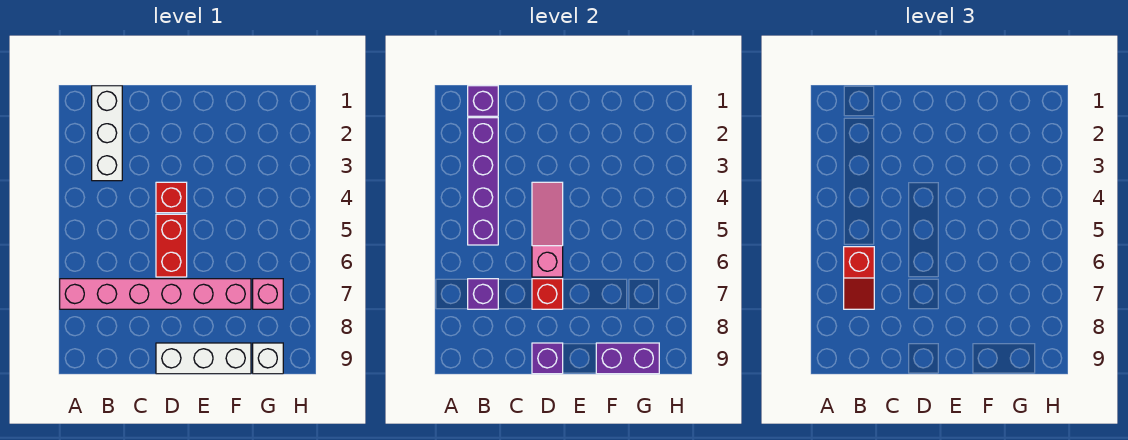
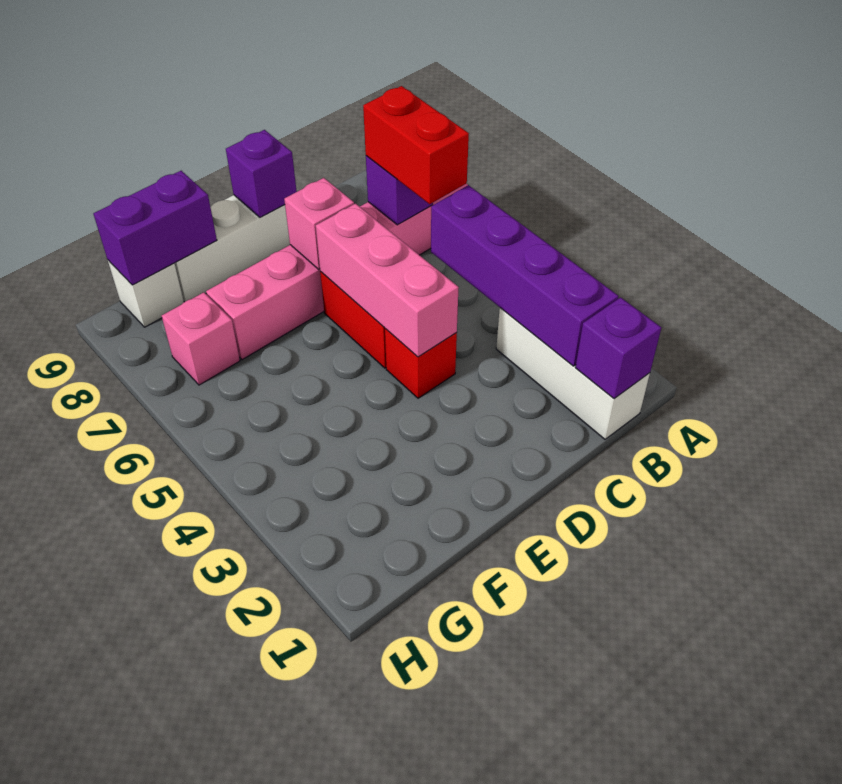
red slope B6:B7 level 3 top 6 -> red brick B6:B7 level 3
pink slope D4:D6 level 2 top 6 -> pink brick D4:D6 level 2
red brick D7 level 2 -> pink brick D7 level 2

